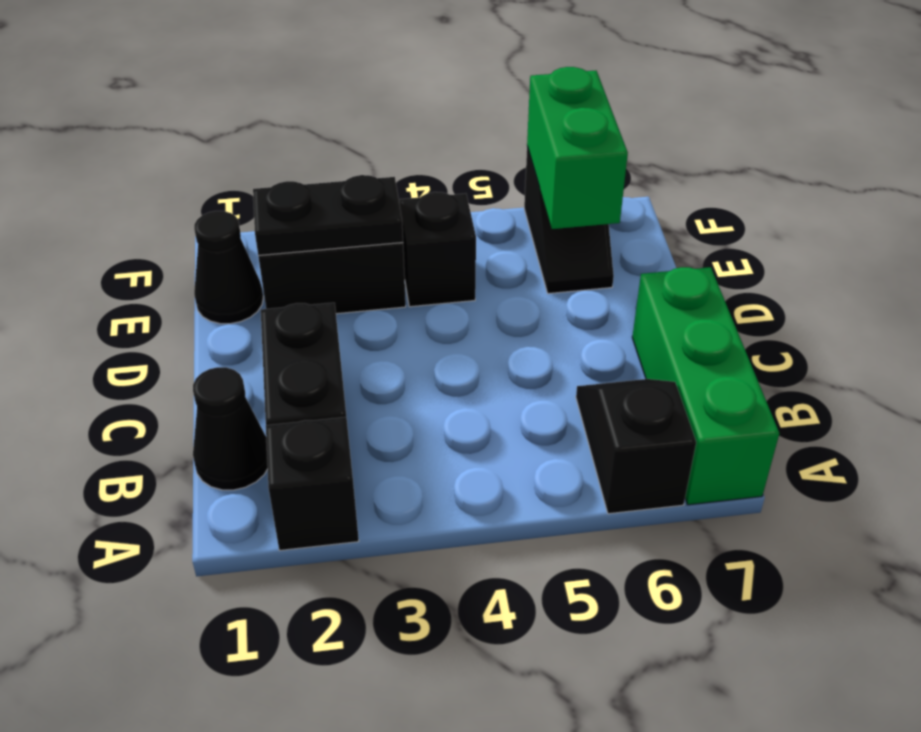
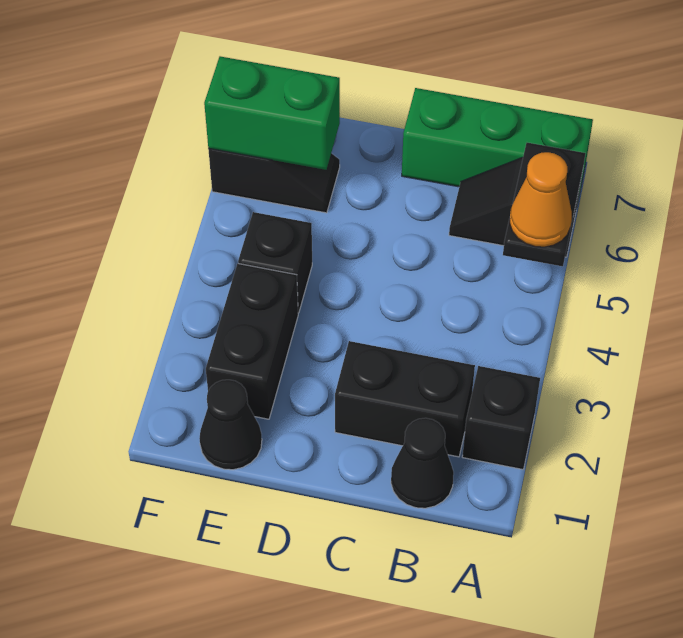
none -> orange cone A5 level 3
black plate E2:E3 level 2 -> black plate A5:A6 level 2

